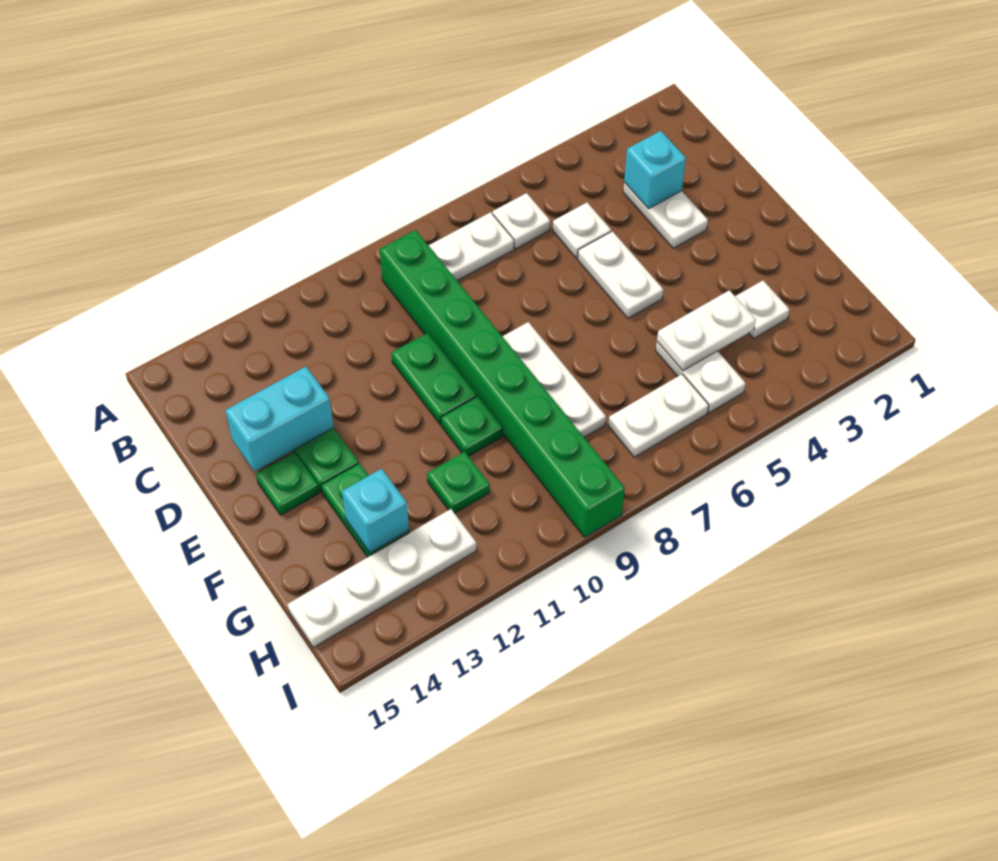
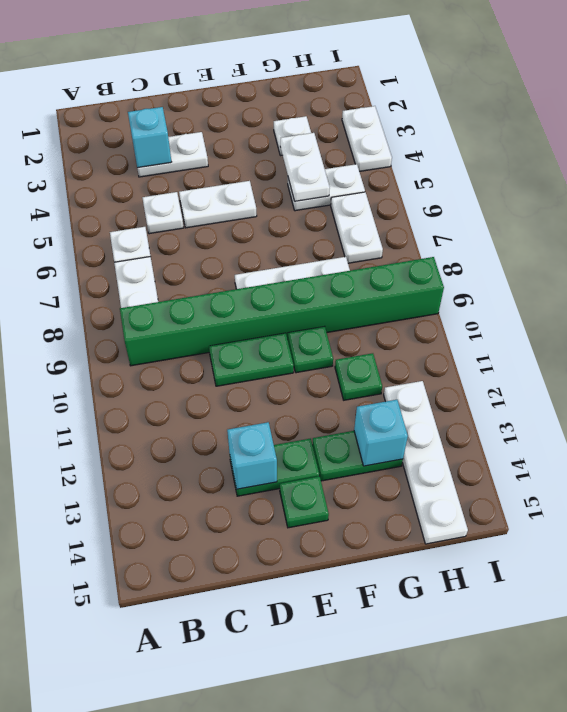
cyan brick D13:D14 level 2 -> cyan brick D13 level 2
none -> white plate I3:I4 level 1

